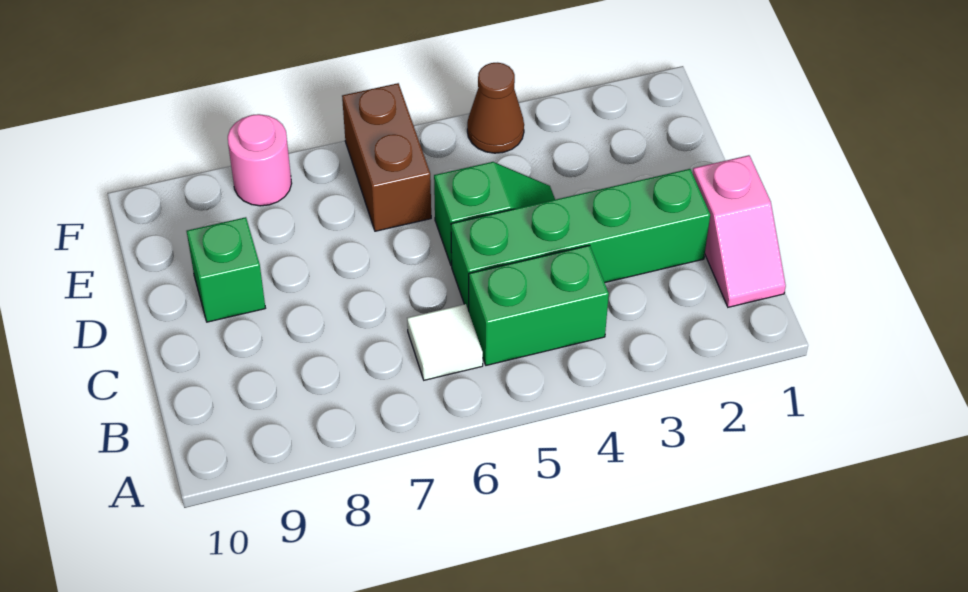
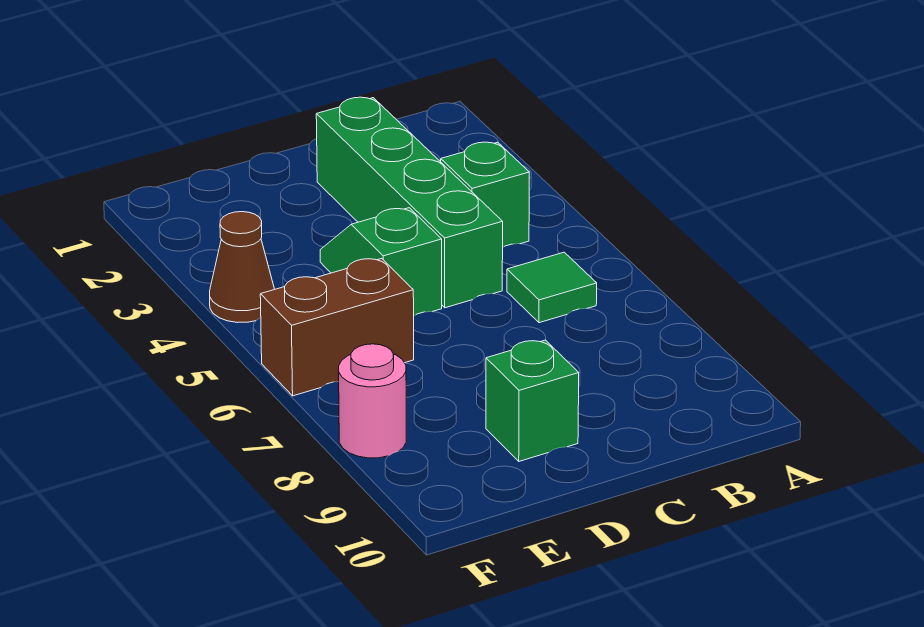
pink slope B1:C1 level 1 top C -> none
green brick B4:B5 level 1 -> green brick B4 level 1
white tile B6 level 1 -> green tile B6 level 1

